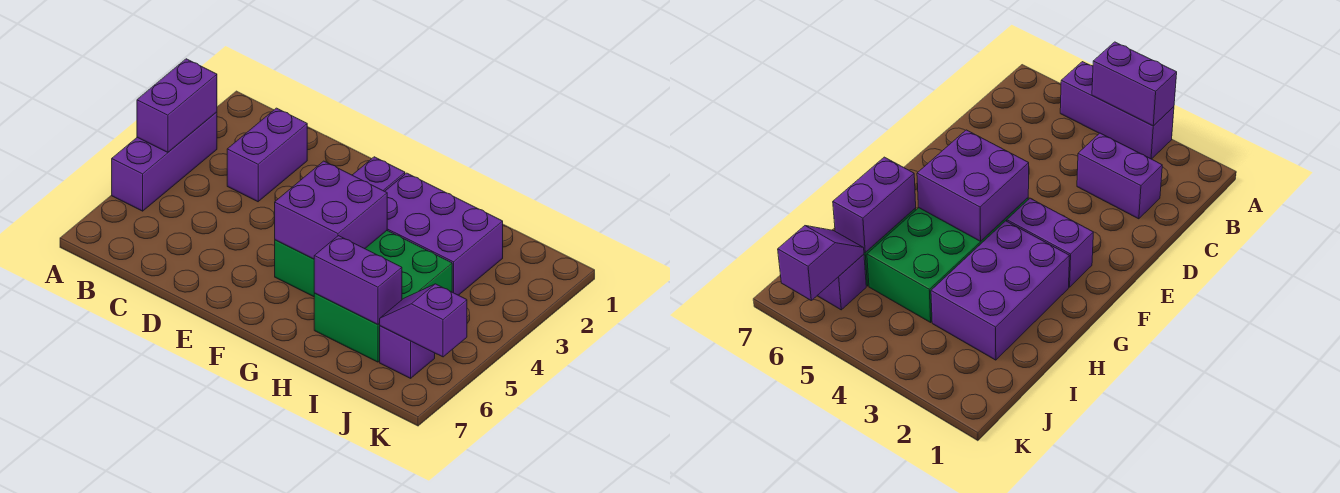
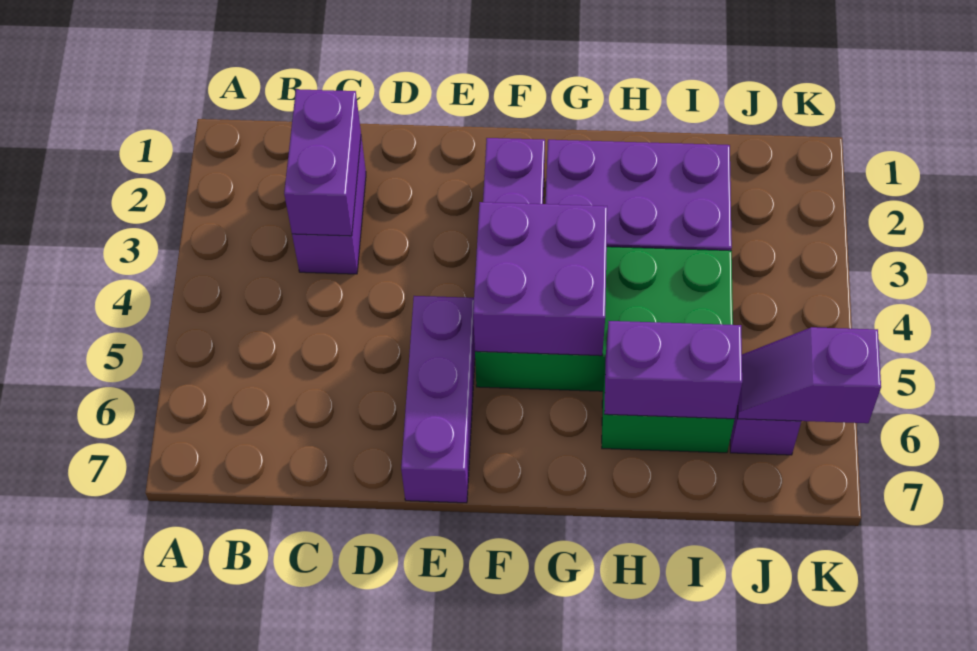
purple brick A3:A5 level 1 -> purple brick E5:E7 level 1
purple brick A3:A4 level 2 -> purple brick C2:C3 level 2

